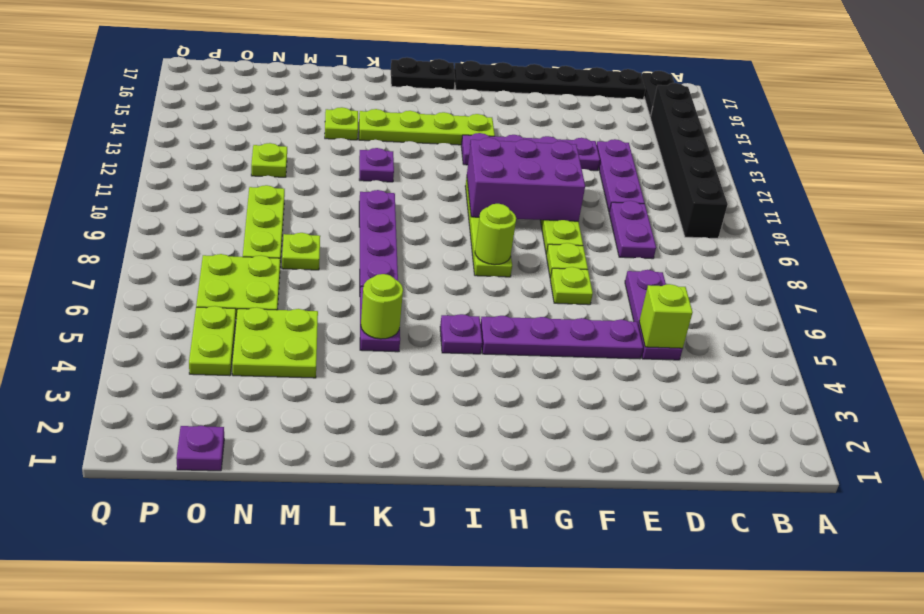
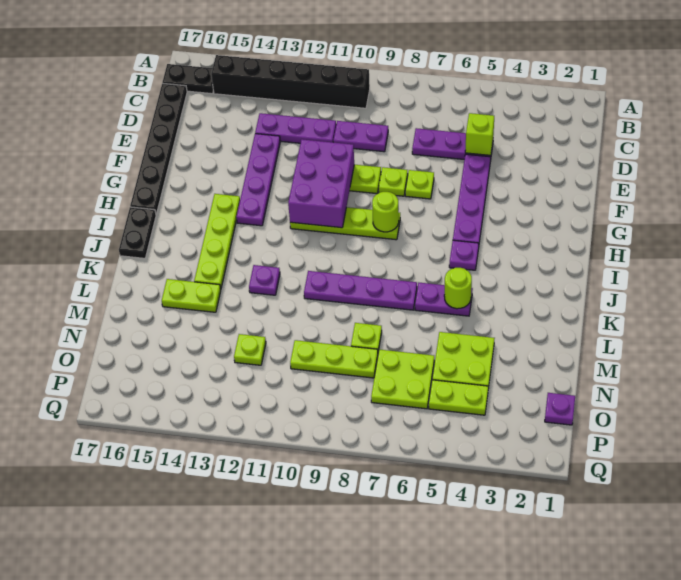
lime plate L14 level 1 -> lime plate L14:L15 level 1

